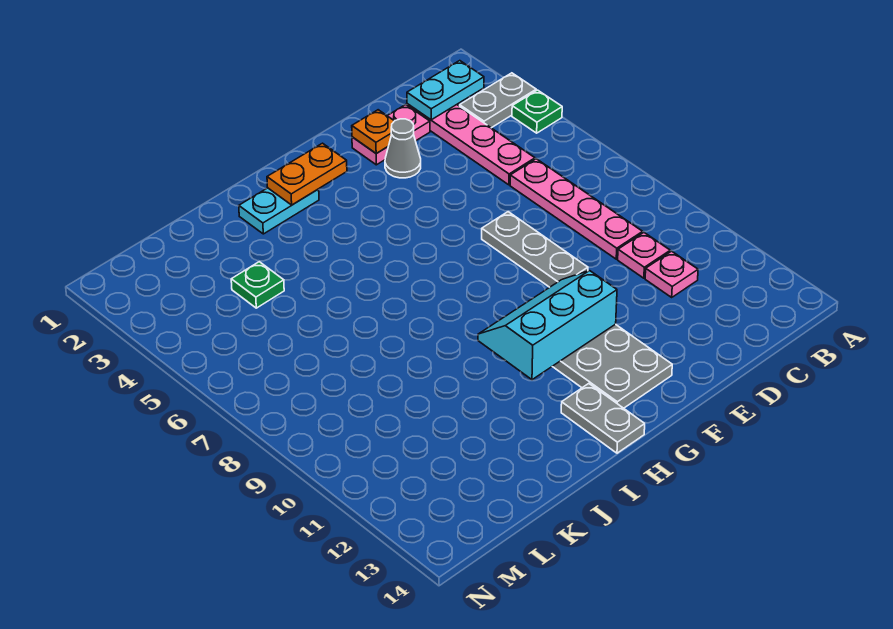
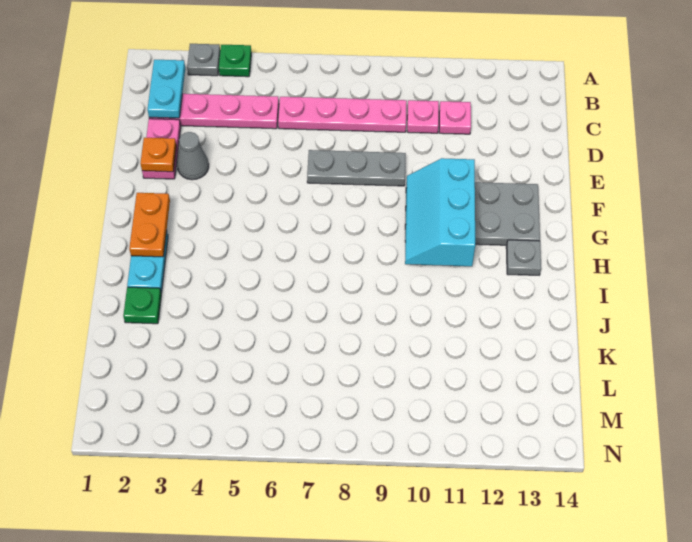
grey plate A3:B3 level 1 -> grey plate A3 level 1
grey plate H13:H14 level 1 -> grey plate H13 level 1
green plate K4 level 1 -> green plate J2 level 1

